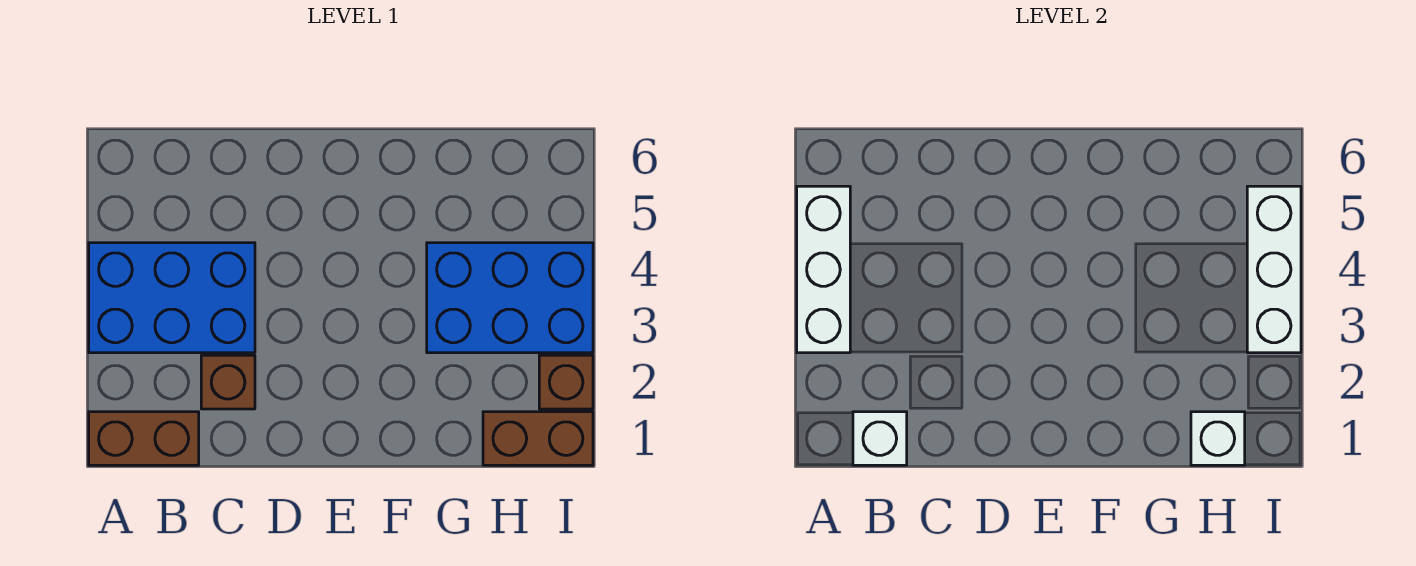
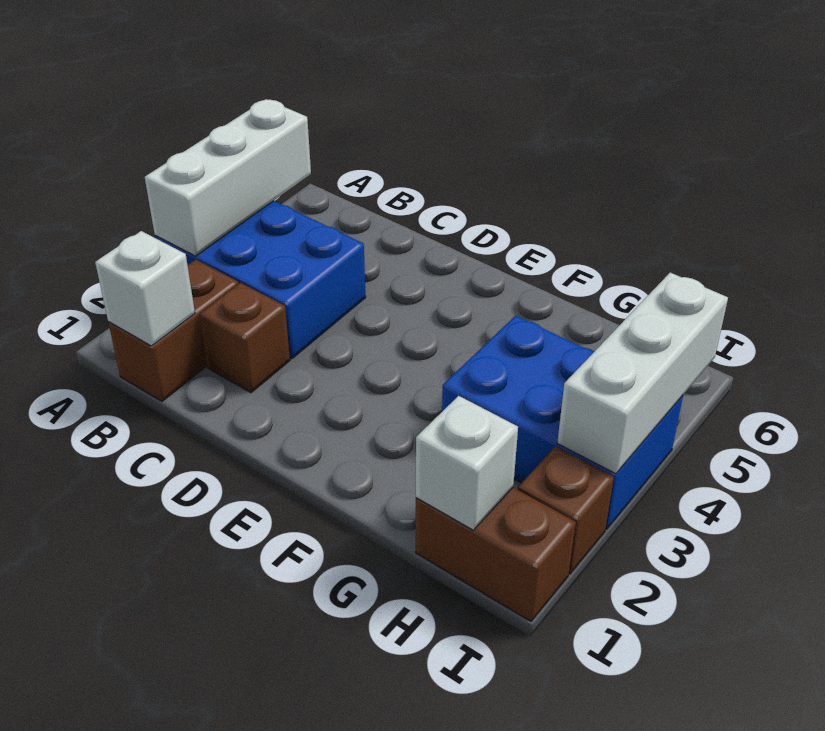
brown brick A1:B1 level 1 -> brown brick B1:B2 level 1

